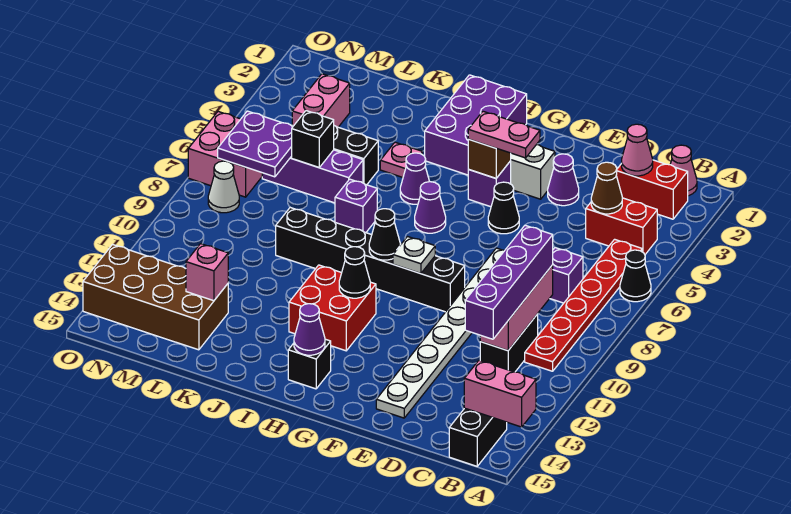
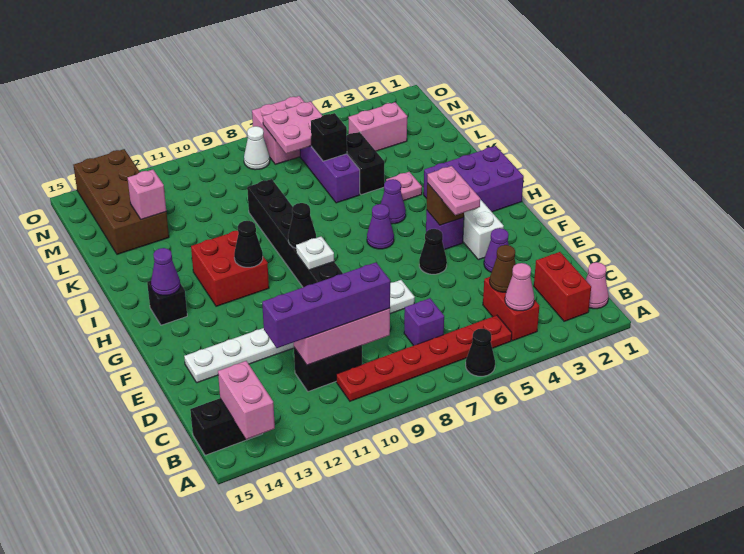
pink cone C2 level 2 -> pink cone B4 level 2
purple brick J7 level 1 -> none
purple plate M6:N7 level 2 -> pink plate M6:N7 level 2

